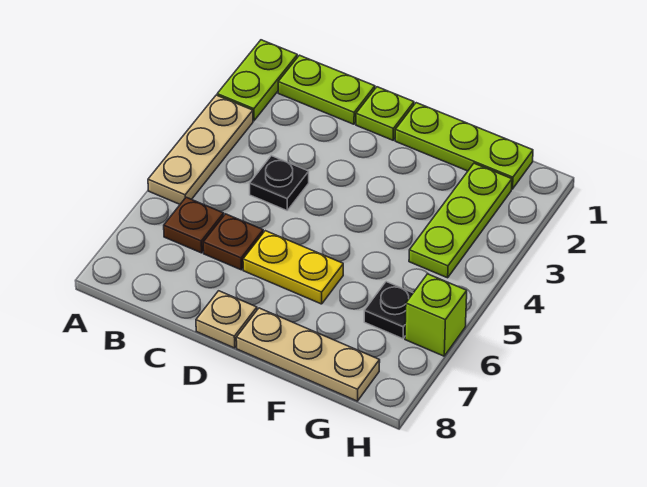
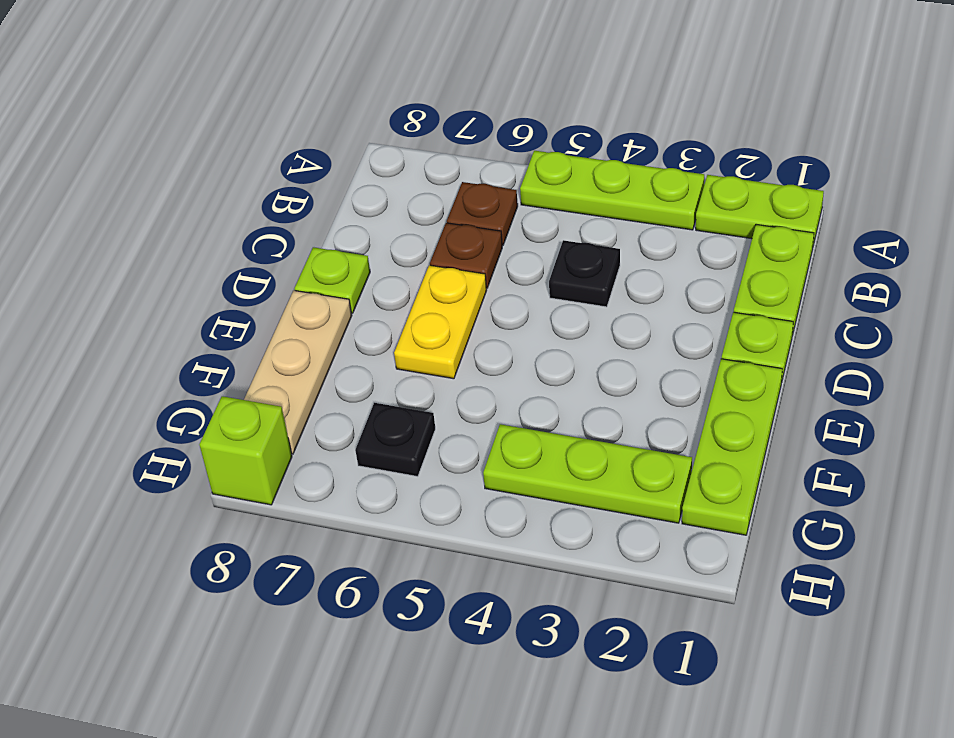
tan plate A3:A5 level 1 -> lime plate A3:A5 level 1
tan plate D8 level 1 -> lime plate D8 level 1
lime brick H6 level 1 -> lime brick H8 level 1

